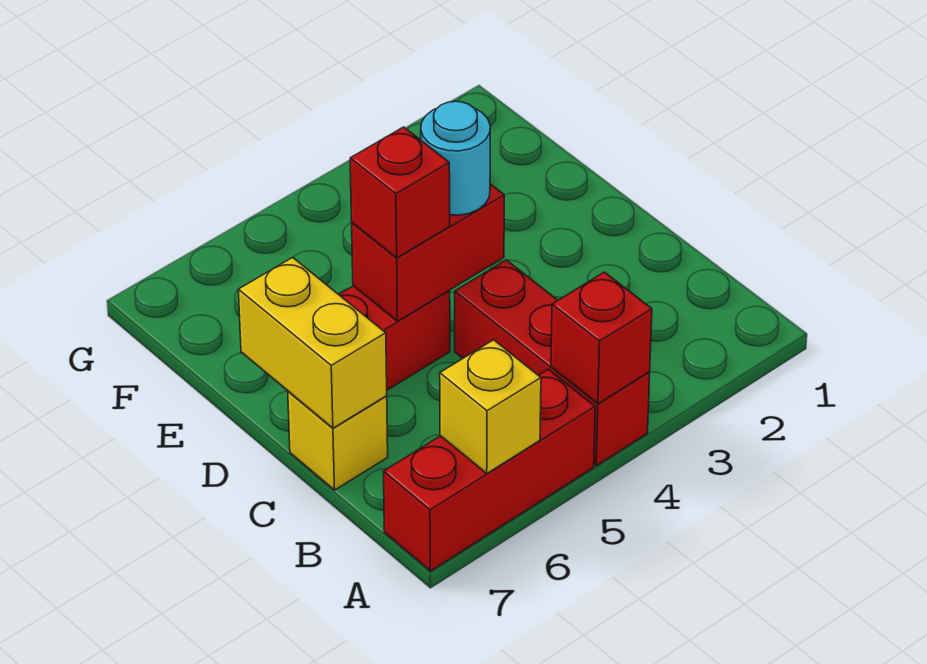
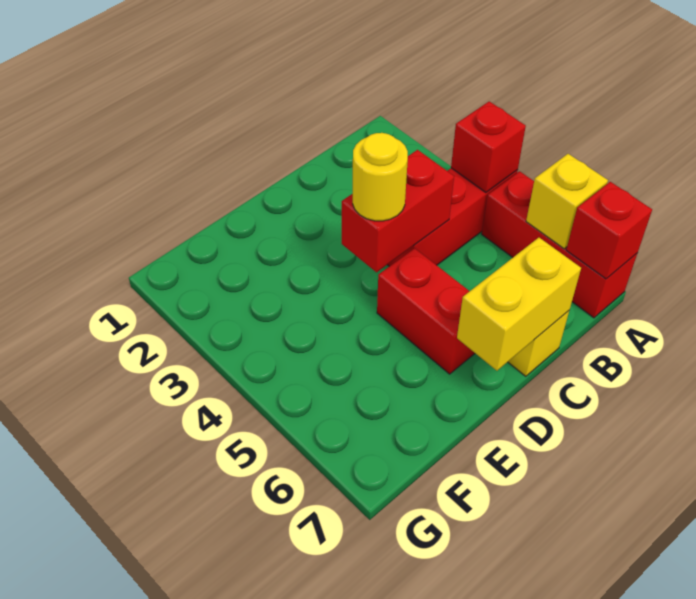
red brick D4:D5 level 2 -> red brick C4:D4 level 2
cyan round brick D4 level 3 -> yellow round brick D4 level 3
red brick D5 level 3 -> red brick A7 level 2

